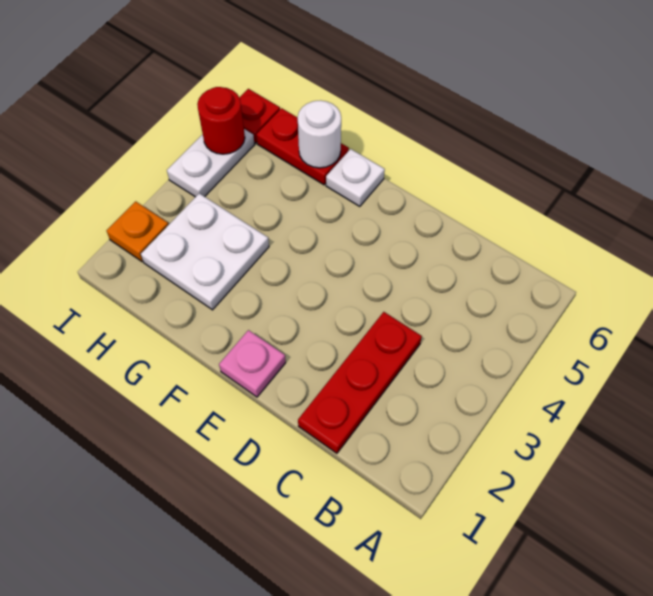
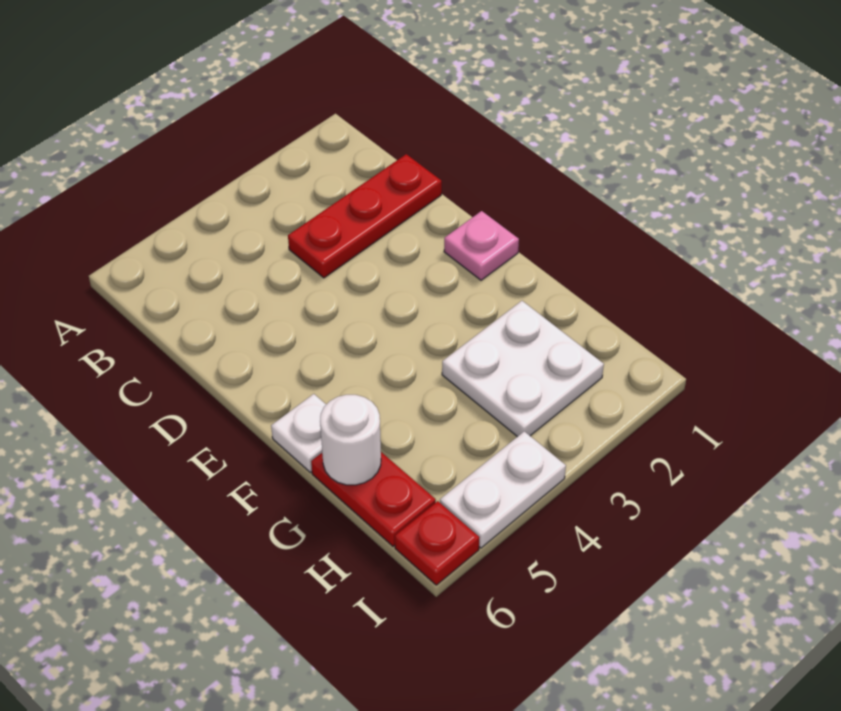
orange plate I2 level 1 -> none
red round brick I5 level 2 -> none

